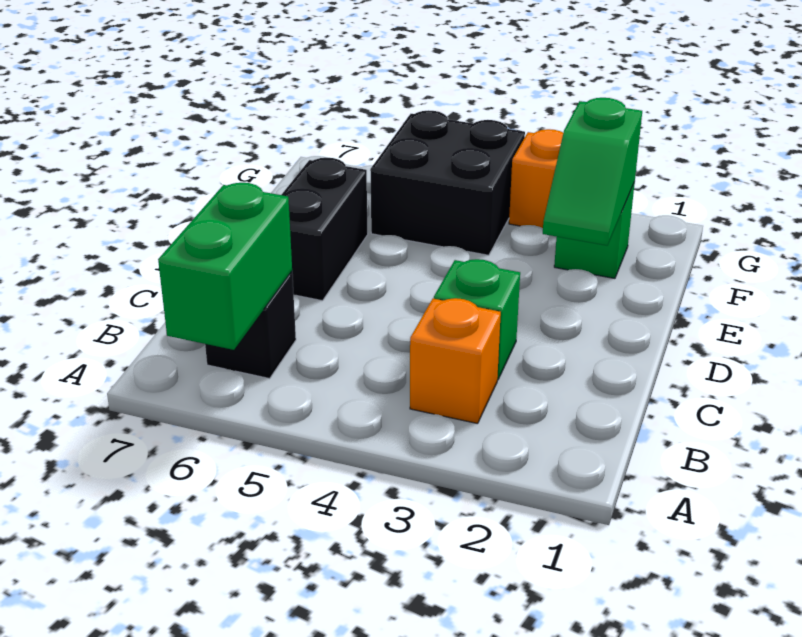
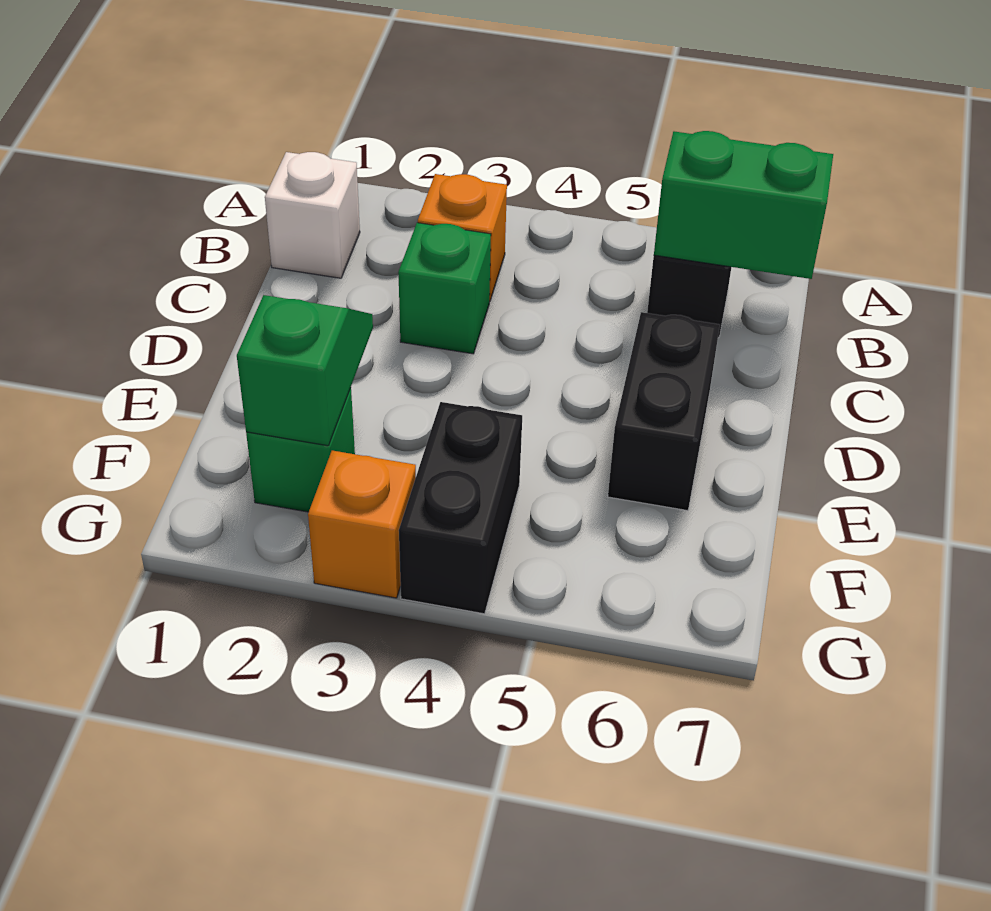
green brick A6:B6 level 2 -> green brick B6:B7 level 2
none -> white brick B1 level 1
black brick F4:G5 level 1 -> black brick F4:G4 level 1

